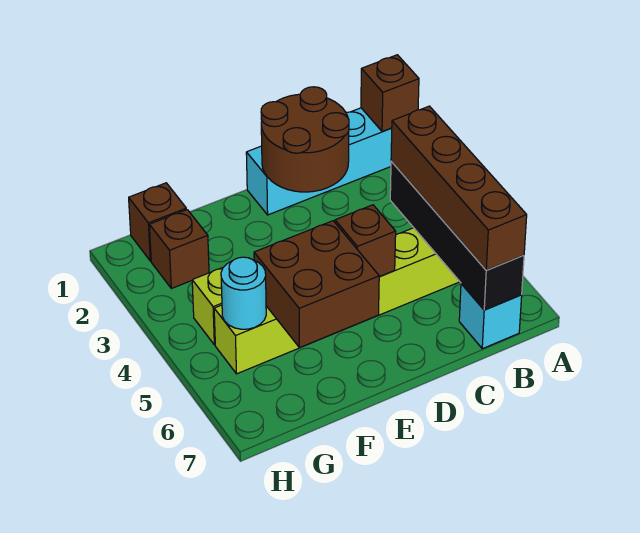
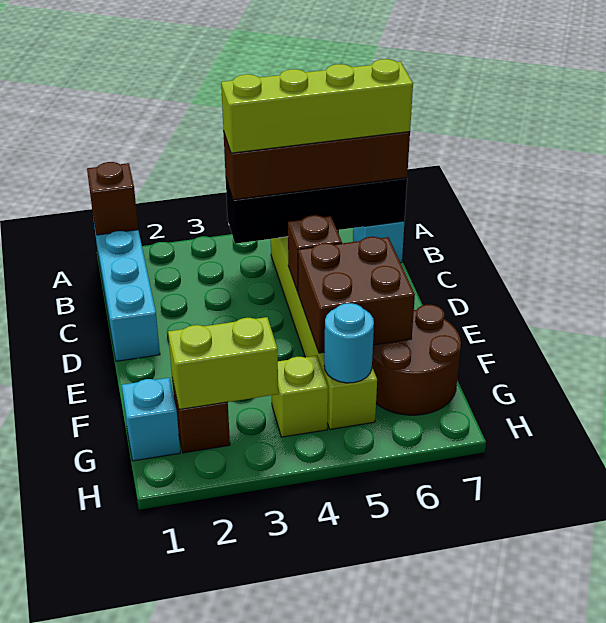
none -> lime brick B4:B7 level 4
brown round brick C1:D2 level 2 -> brown round brick F6:G7 level 1
brown brick G1 level 1 -> cyan brick G1 level 1
none -> lime brick G2:G3 level 2

